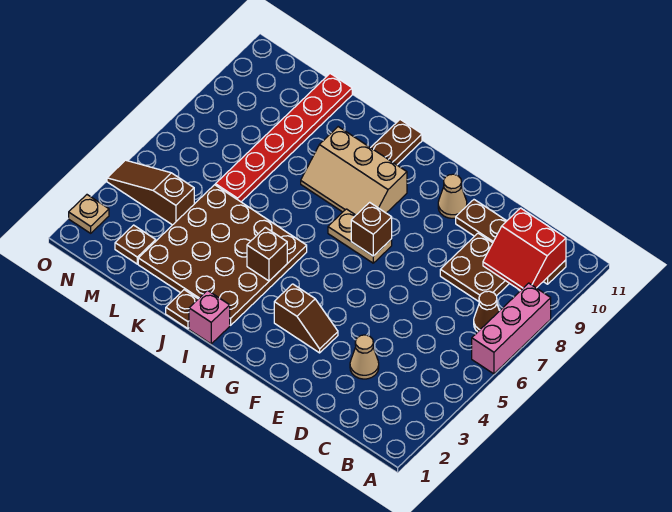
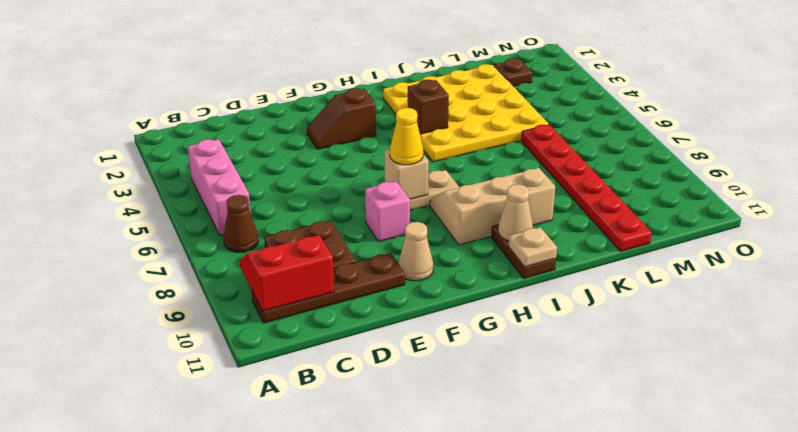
pink brick A6:A8 level 1 -> pink brick B4:B6 level 1
tan cone D3 level 1 -> tan cone I10 level 2
brown brick G7 level 2 -> tan brick G7 level 2
none -> yellow cone G7 level 3
pink brick I1 level 1 -> pink brick F8 level 1
brown plate I2:L5 level 1 -> yellow plate I2:L5 level 1
brown plate J1 level 1 -> none
brown slope M4:O4 level 1 top M -> none
tan plate O2 level 1 -> tan plate I11 level 2

